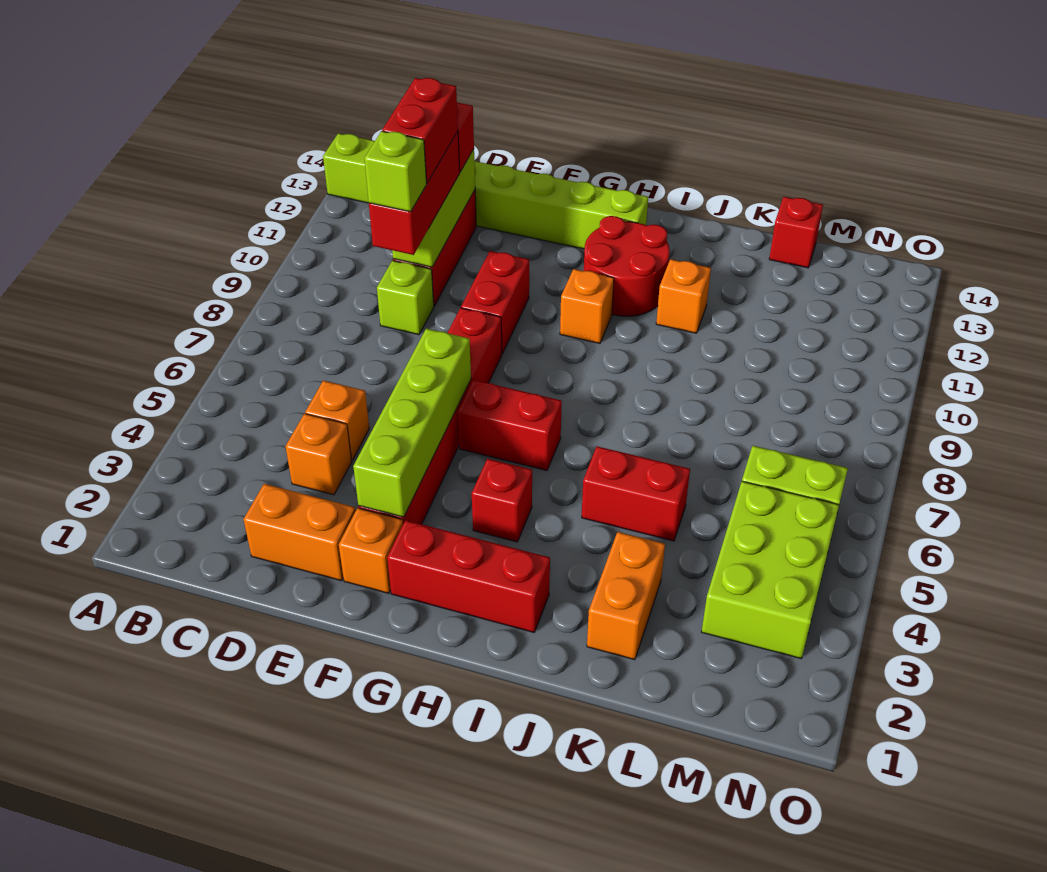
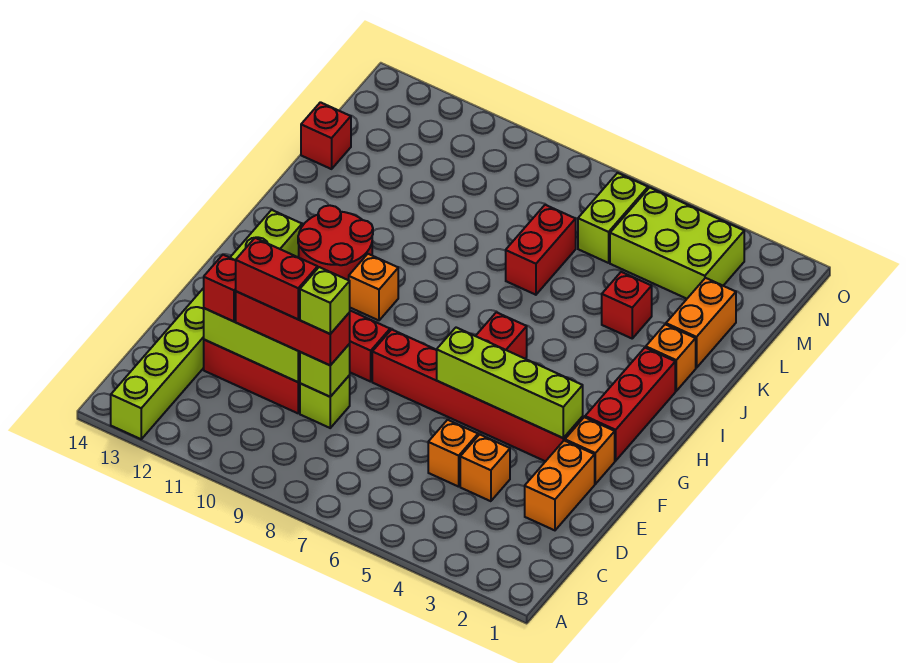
none -> lime brick D9 level 2
red brick H4 level 1 -> red brick K4 level 1
red brick J5:K5 level 1 -> red brick K7:L7 level 1
orange brick J11 level 1 -> orange brick J2 level 1
orange brick K2:K3 level 1 -> orange brick K2:L2 level 1

